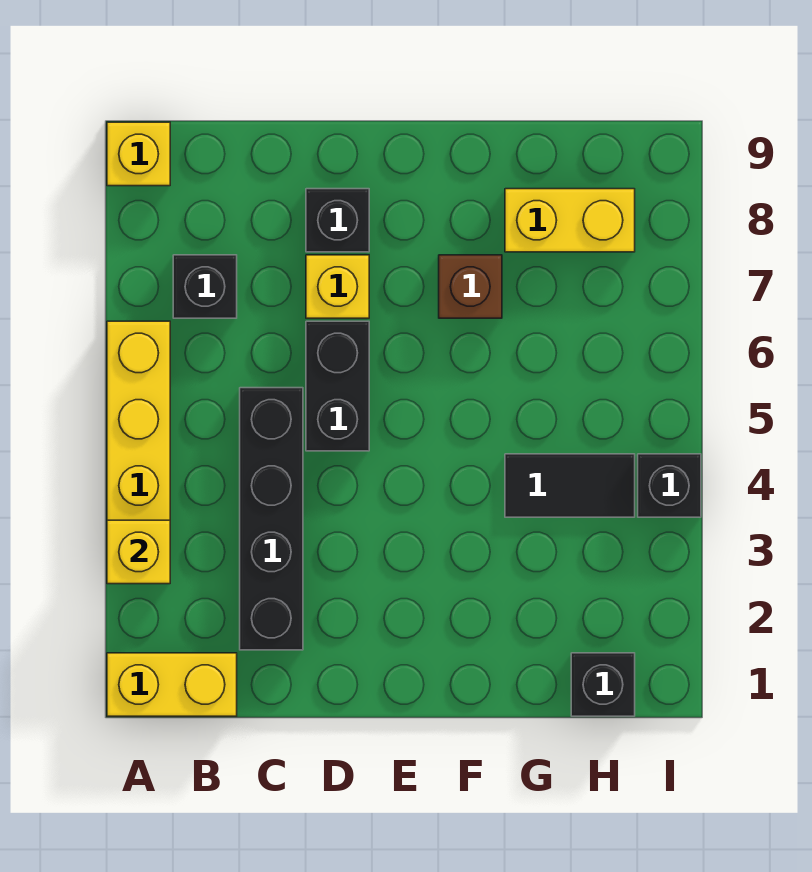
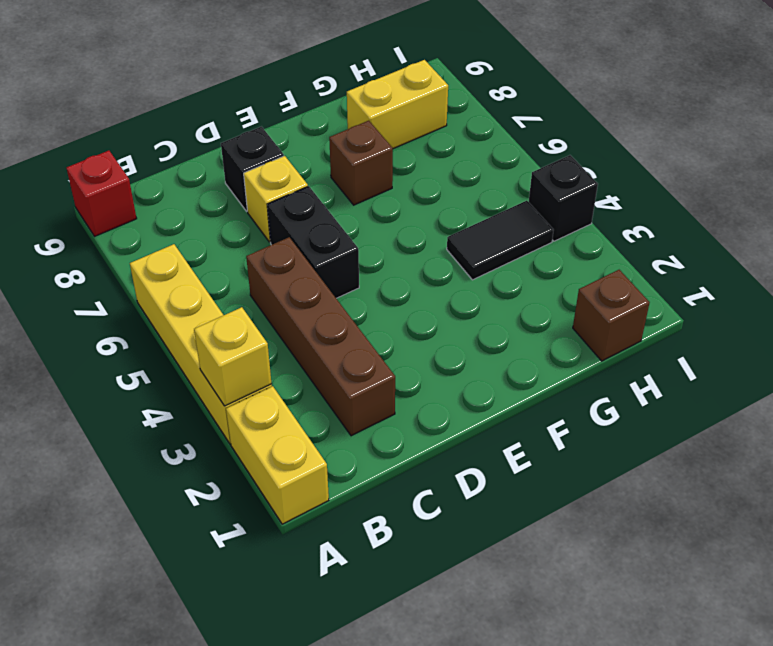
yellow brick A1:B1 level 1 -> yellow brick A1:A2 level 1
yellow brick A9 level 1 -> red brick A9 level 1
black brick B7 level 1 -> none
black brick C2:C5 level 1 -> brown brick C2:C5 level 1
black brick H1 level 1 -> brown brick H1 level 1

